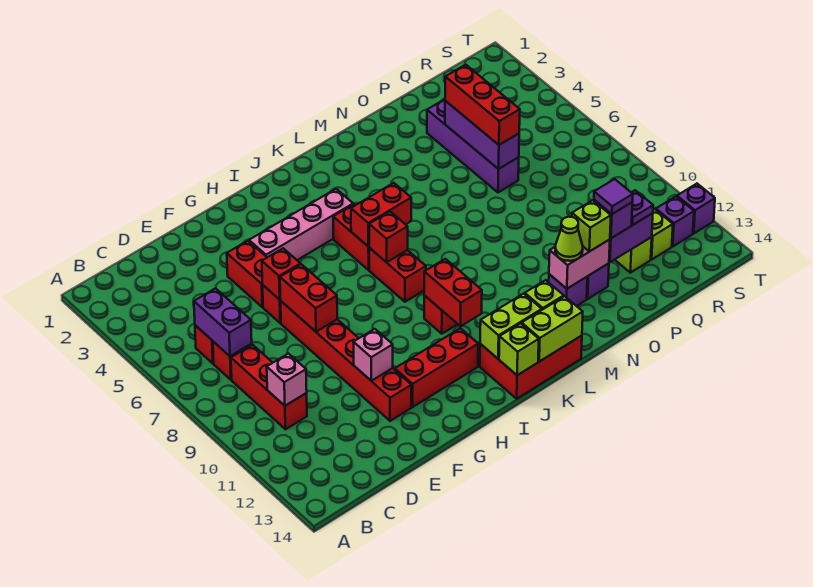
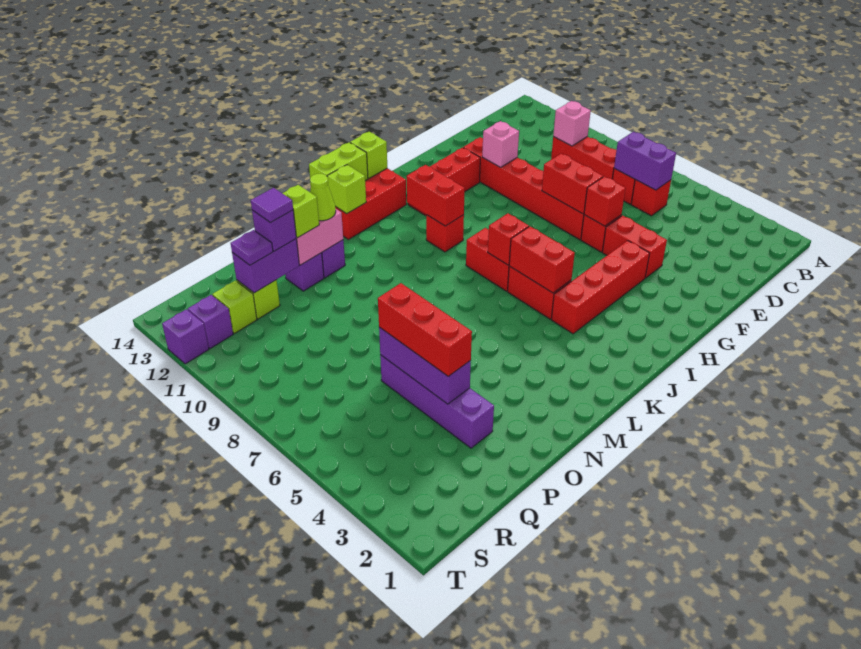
pink brick G4:J4 level 1 -> red brick G4:J4 level 1
red brick J6:K6 level 2 -> red brick J5:J6 level 2
lime brick J13:K13 level 2 -> none

